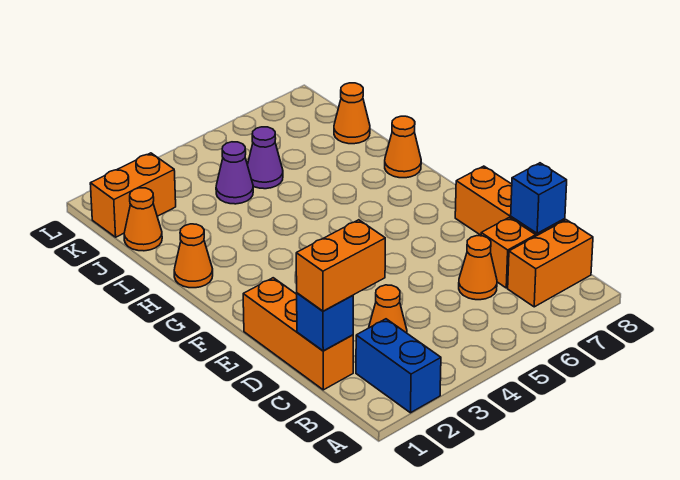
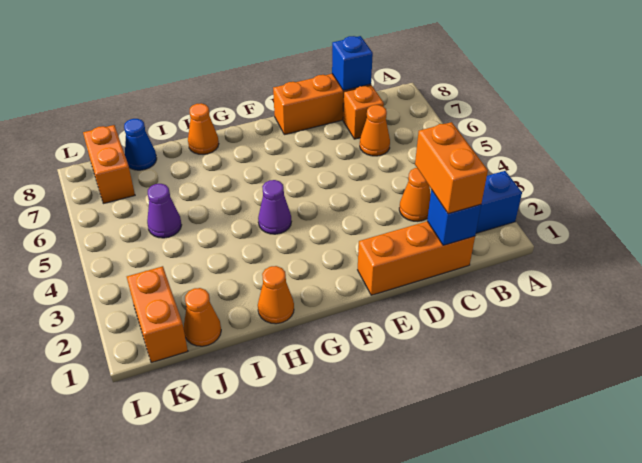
orange brick B7:B8 level 1 -> orange brick K7:K8 level 1
purple cone J4 level 1 -> purple cone G4 level 1
orange cone J8 level 1 -> blue cone J8 level 1

